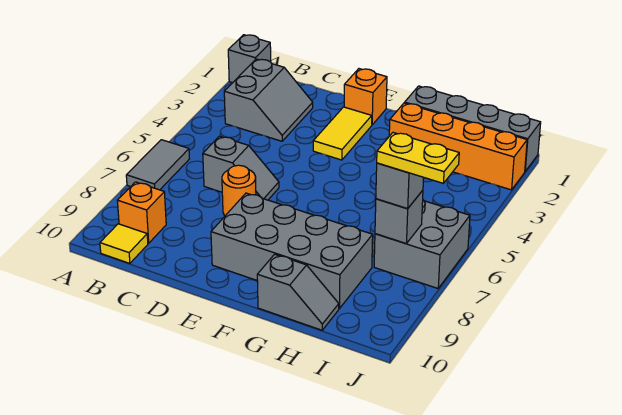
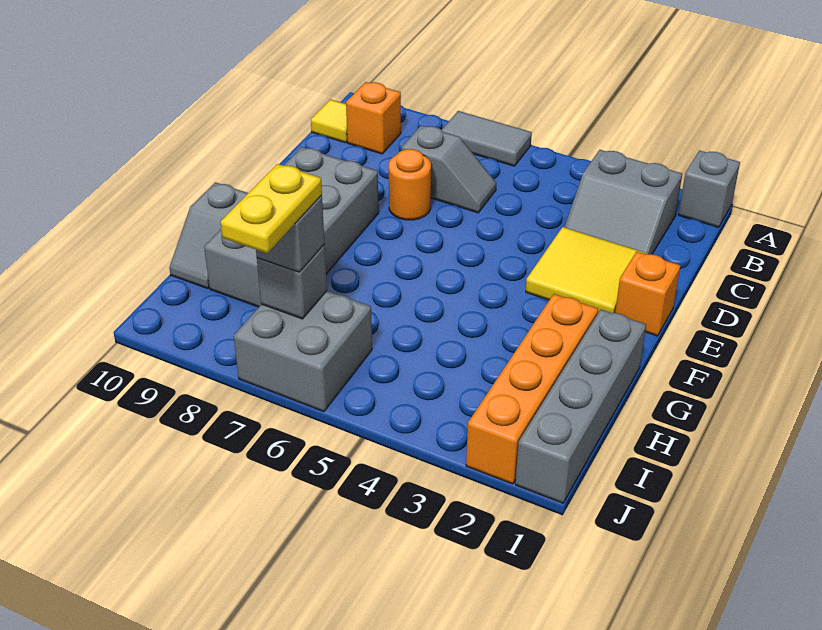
grey slope C6:D6 level 1 top C -> grey slope C6:C7 level 1 top 7
yellow tile E2:E3 level 1 -> yellow tile D2:E3 level 1

